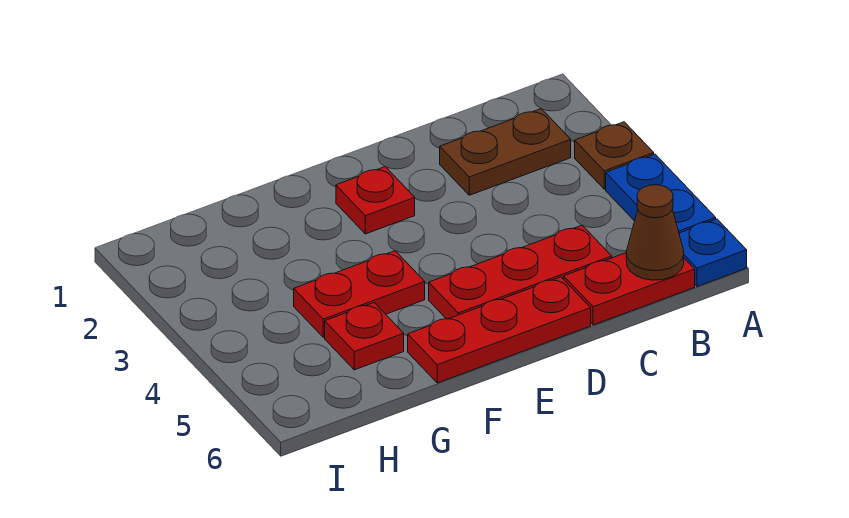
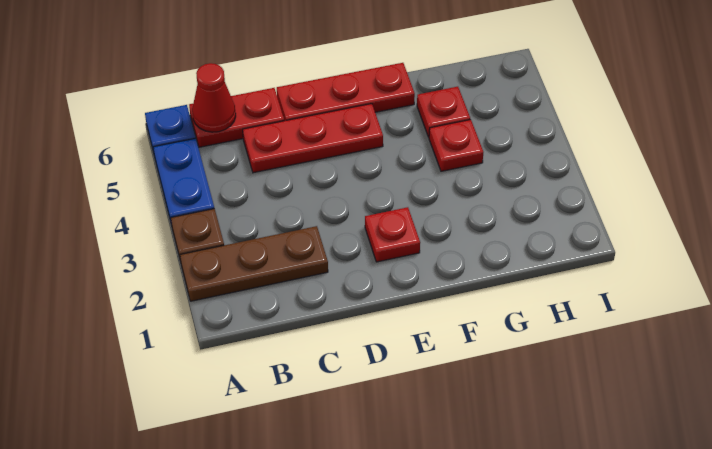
brown plate B2:C2 level 1 -> brown plate A2:C2 level 1
brown cone B6 level 2 -> red cone B6 level 2
red plate F4:G4 level 1 -> red plate G4 level 1

